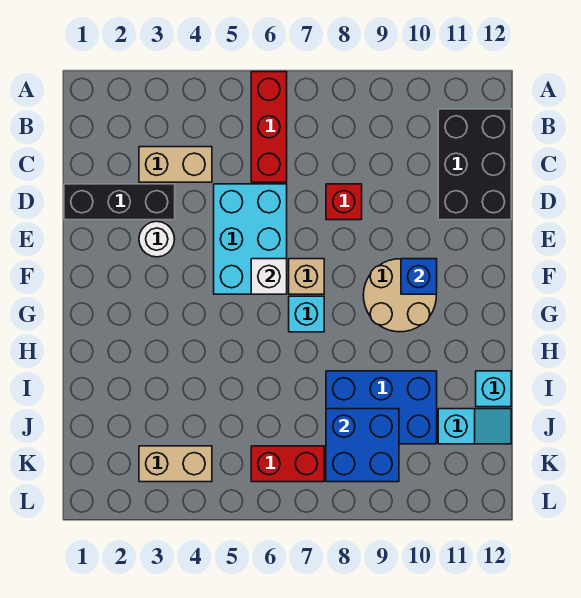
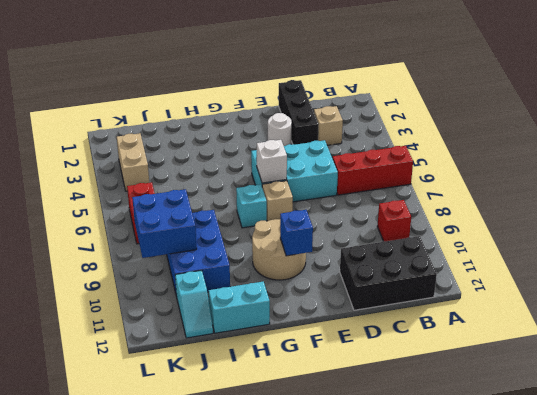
tan brick C3:C4 level 1 -> tan brick C3 level 1
red brick D8 level 1 -> red brick B9 level 1
cyan brick I12 level 1 -> cyan brick H12:I12 level 1

